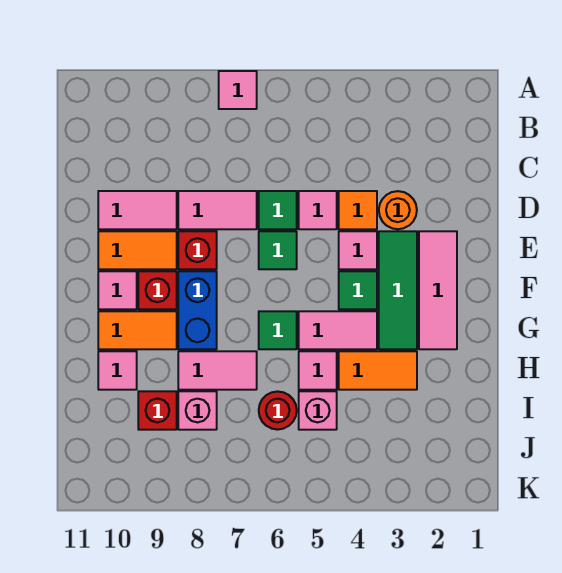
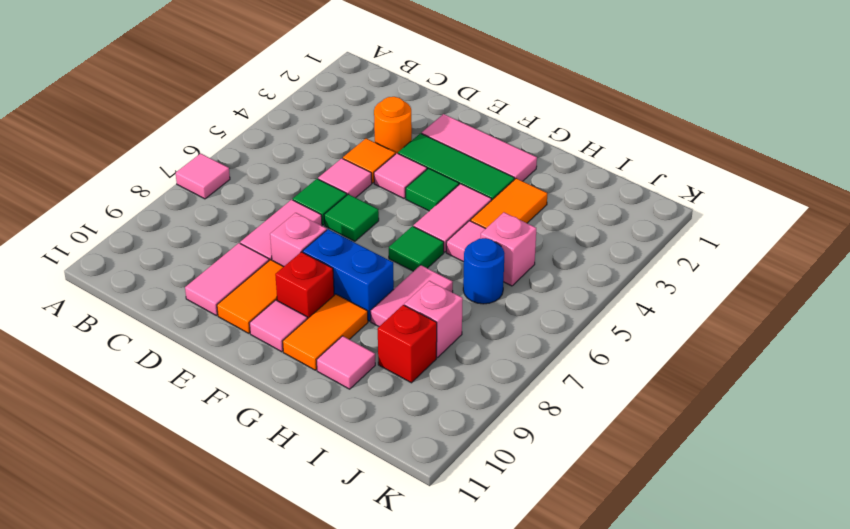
red brick E8 level 1 -> pink brick E8 level 1
red round brick I6 level 1 -> blue round brick I6 level 1

